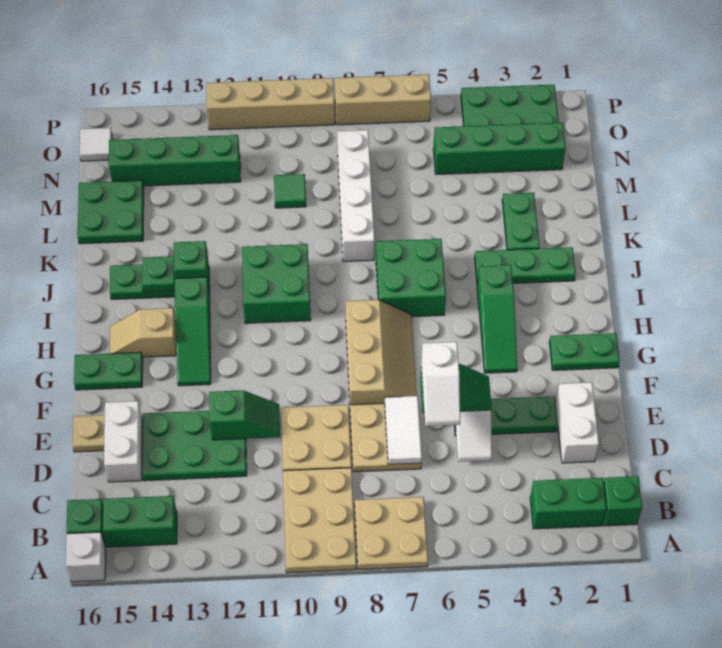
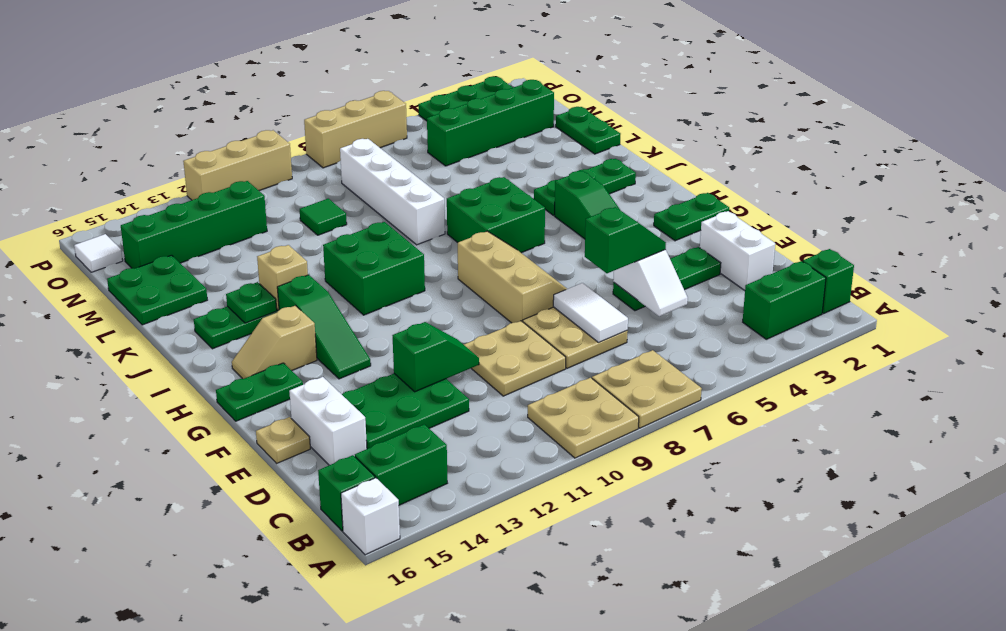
tan plate A9:C10 level 1 -> tan plate A9:B10 level 1
white slope D6:E6 level 4 top E -> none
green brick J13 level 2 -> tan brick J13 level 2
green plate K3:L3 level 1 -> green plate L1:M1 level 1
tan brick P9:P12 level 1 -> tan brick P10:P12 level 1

